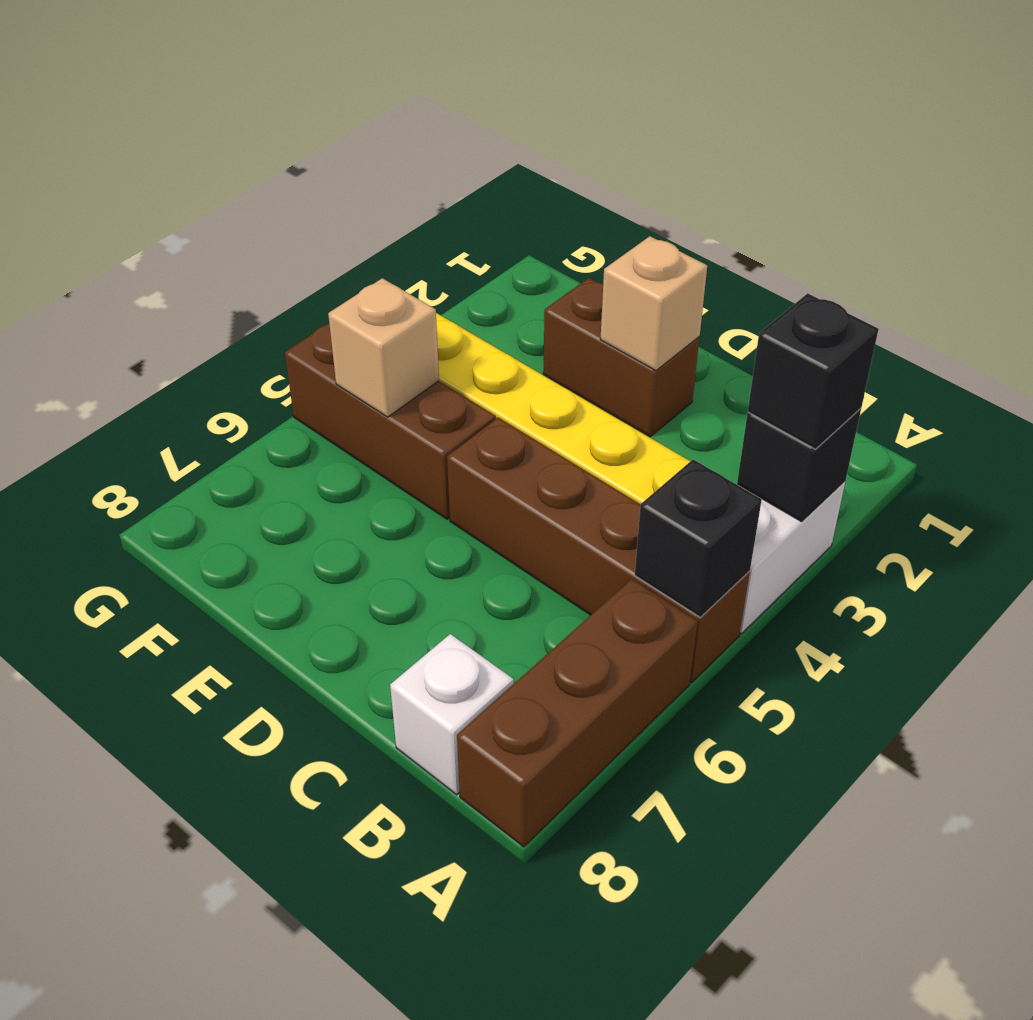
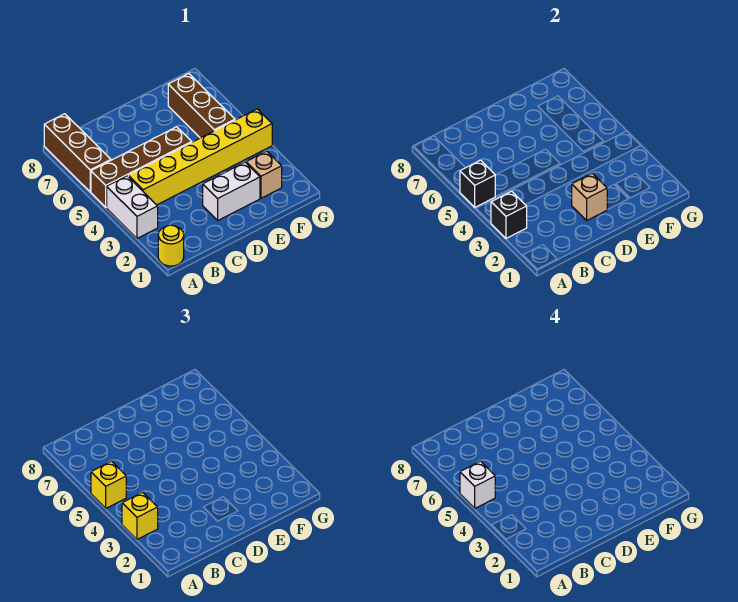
none -> yellow round brick A1 level 1
black brick A3 level 3 -> yellow brick A3 level 3
none -> yellow brick A5 level 3
white brick B8 level 1 -> white brick A5 level 4
brown brick D2:E2 level 1 -> white brick D2:E2 level 1
brown brick E5:G5 level 1 -> brown brick F5:F7 level 1
tan brick F5 level 2 -> tan brick F2 level 1

